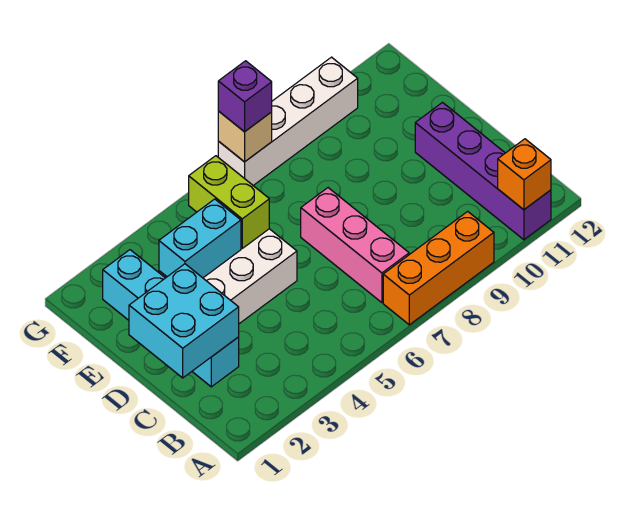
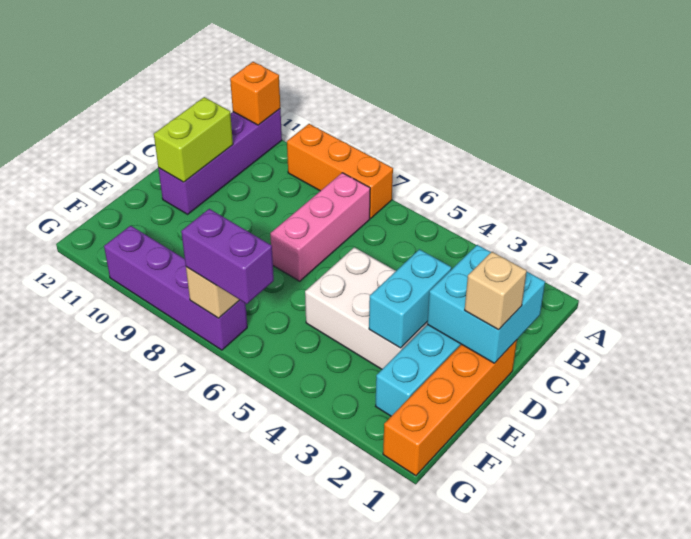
none -> orange brick D1:G1 level 1
none -> tan brick D1 level 3
cyan brick E3:E4 level 2 -> cyan brick D3:E3 level 2
lime brick E5:F5 level 2 -> lime brick C11:D11 level 2
white brick G7:G10 level 1 -> purple brick G7:G10 level 1
purple brick G7 level 3 -> purple brick G6:G7 level 3

